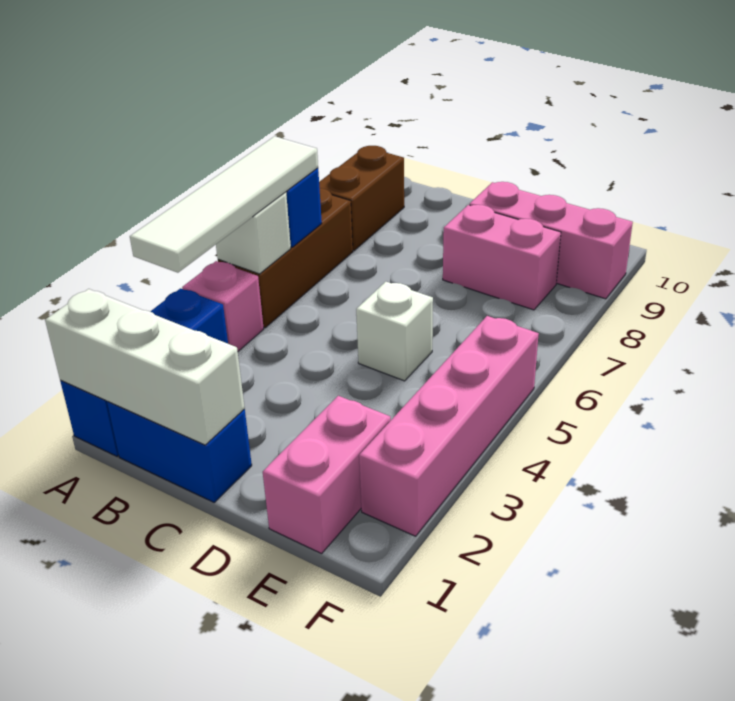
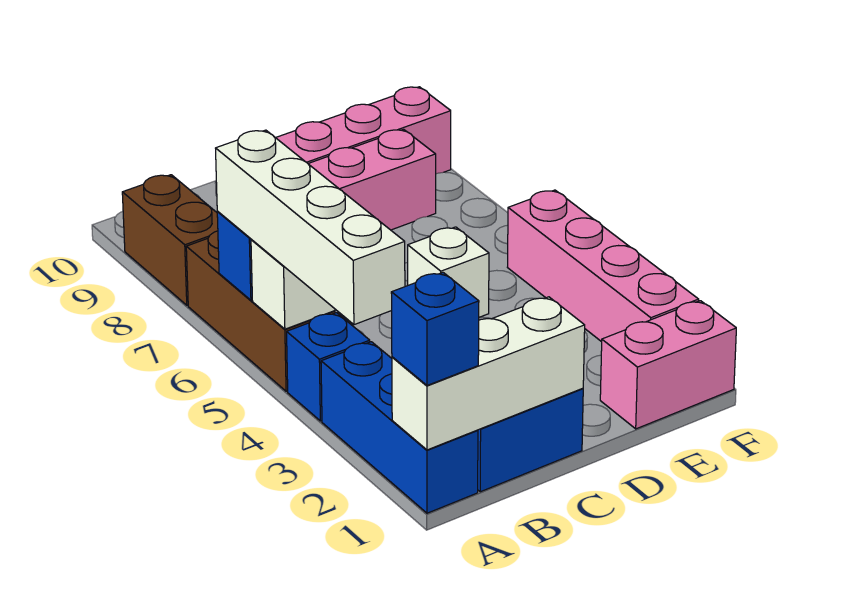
none -> blue brick A1 level 3
white tile A3:A6 level 3 -> white brick A3:A6 level 3
pink brick A4 level 1 -> blue brick A4 level 1
pink brick E1:E2 level 1 -> pink brick E1:F1 level 1

